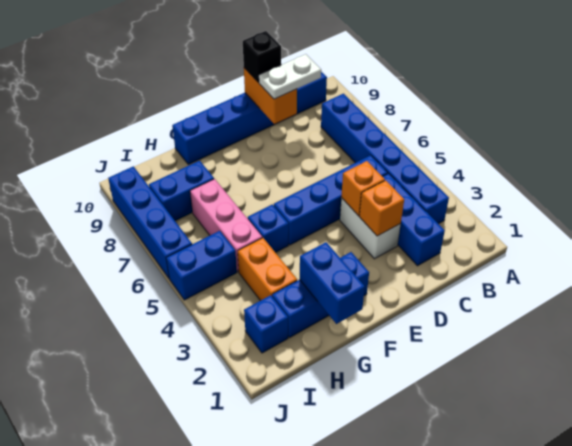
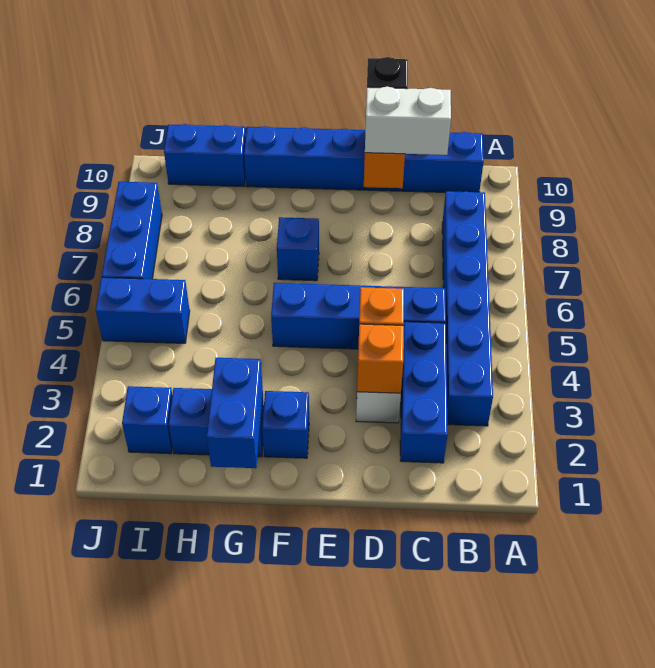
white plate C9:D9 level 3 -> white brick C9:D9 level 3
blue brick G5 level 1 -> blue brick F7 level 1
orange brick H3:H4 level 1 -> none
pink brick H5:H7 level 1 -> none
blue brick H8:I8 level 1 -> blue brick H10:I10 level 1
blue brick J6:J9 level 1 -> blue brick J6:J8 level 1

